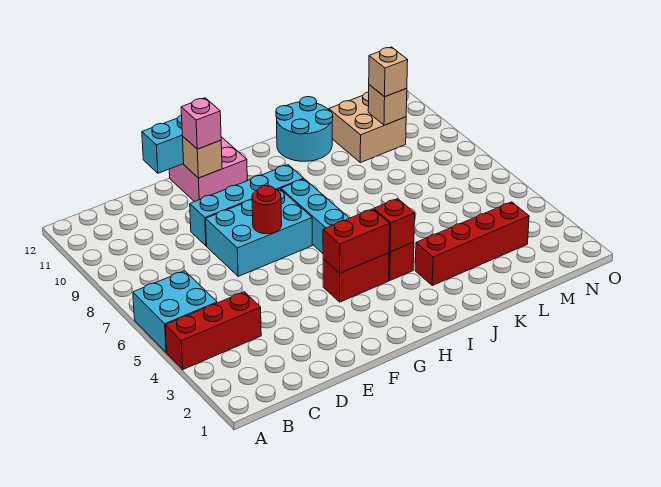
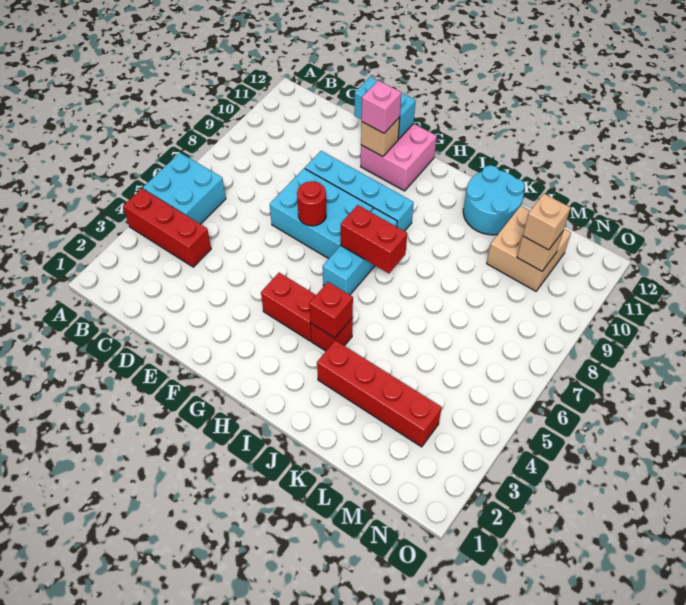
red brick G4:H4 level 2 -> red brick H7:I7 level 2

